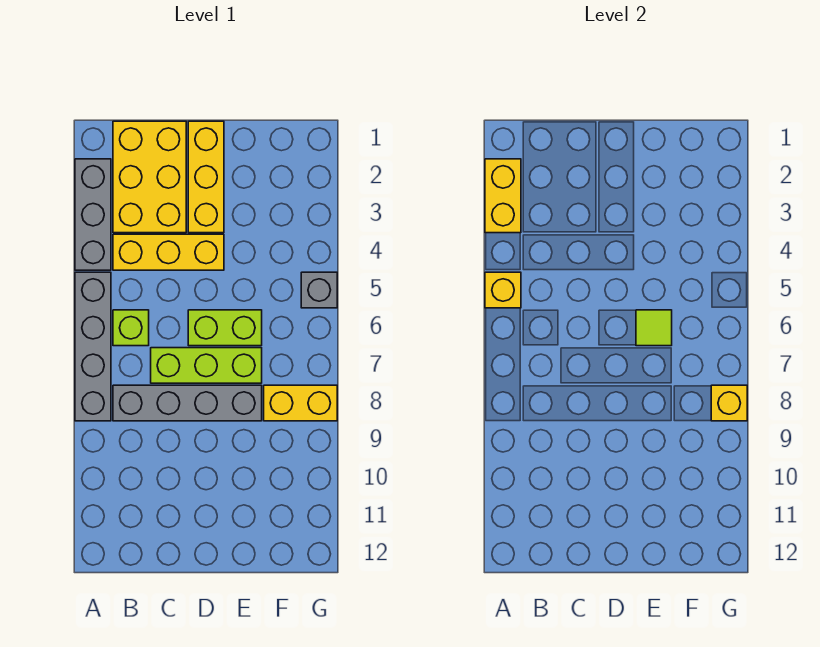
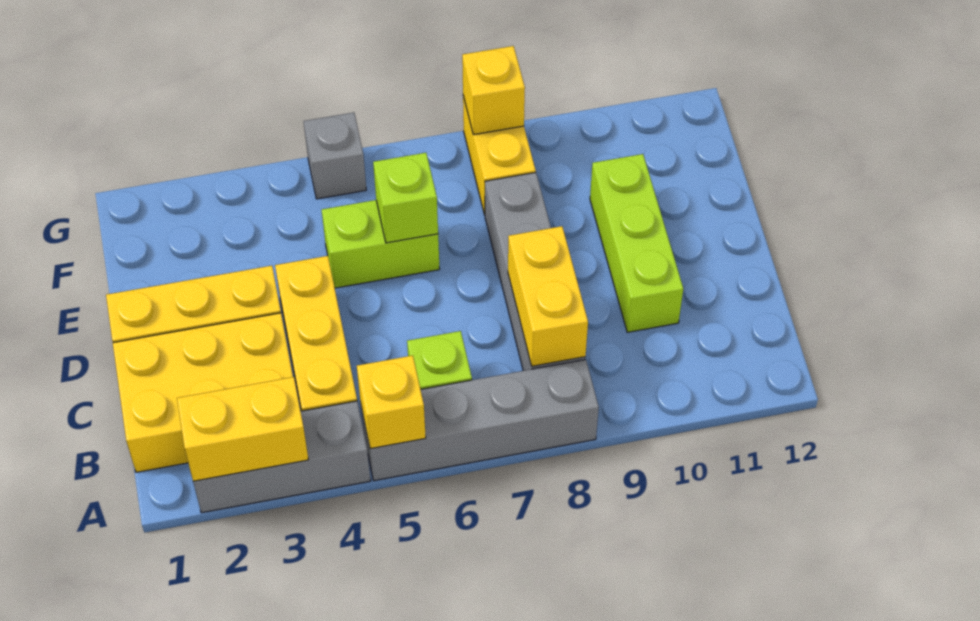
none -> yellow brick B8:C8 level 2
lime brick C7:E7 level 1 -> lime brick C10:E10 level 1
lime brick D6:E6 level 1 -> lime brick E5:E6 level 1
lime tile E6 level 2 -> lime brick E6 level 2

